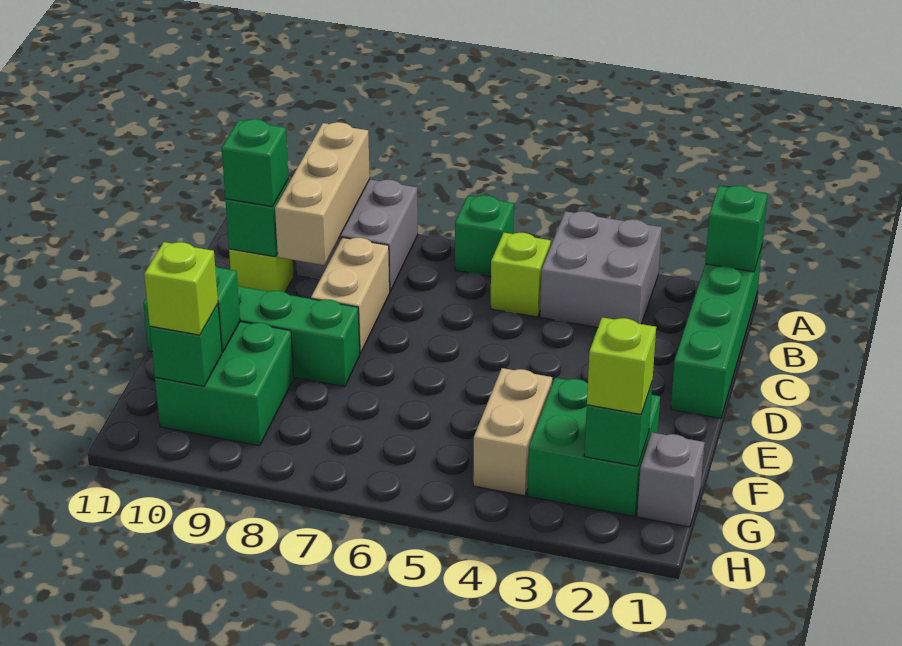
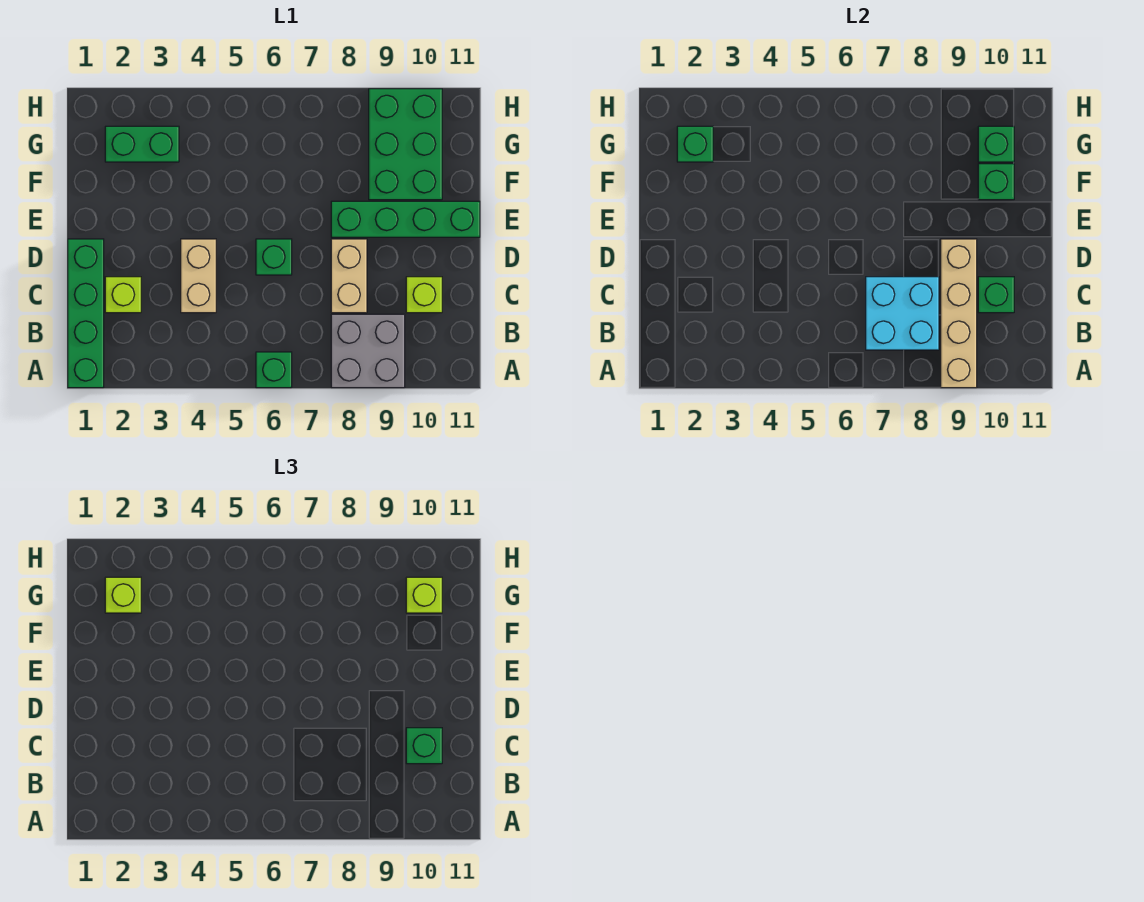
green brick A1 level 2 -> green brick D6 level 1
grey brick A3:B4 level 1 -> none
tan brick A9:C9 level 2 -> tan brick A9:D9 level 2
lime brick B5 level 1 -> lime brick C2 level 1
none -> cyan brick B7:C8 level 2
green brick F2:G3 level 1 -> green brick G2:G3 level 1
tan brick F4:G4 level 1 -> tan brick C4:D4 level 1
green brick F9:G10 level 1 -> green brick F9:H10 level 1
grey brick G1 level 1 -> none

